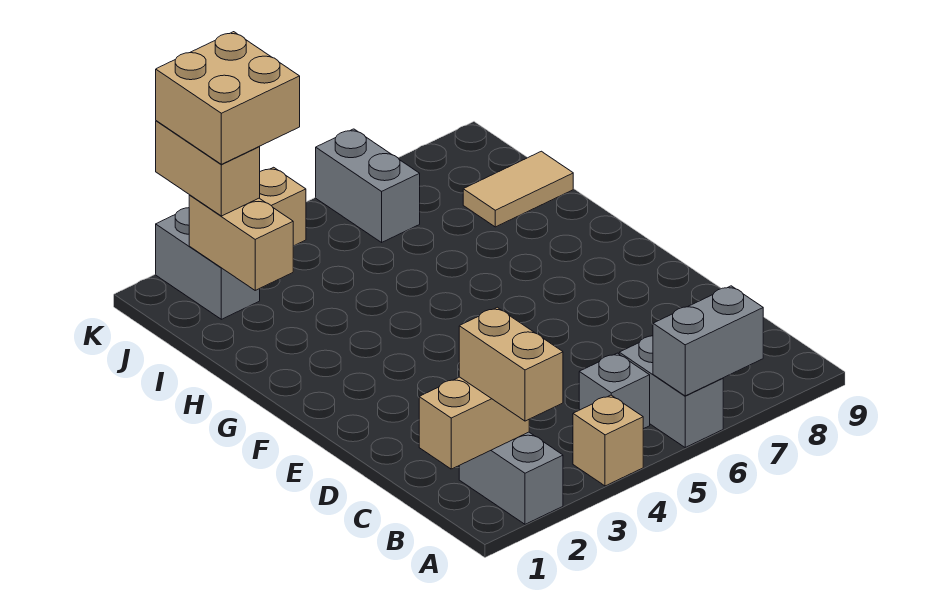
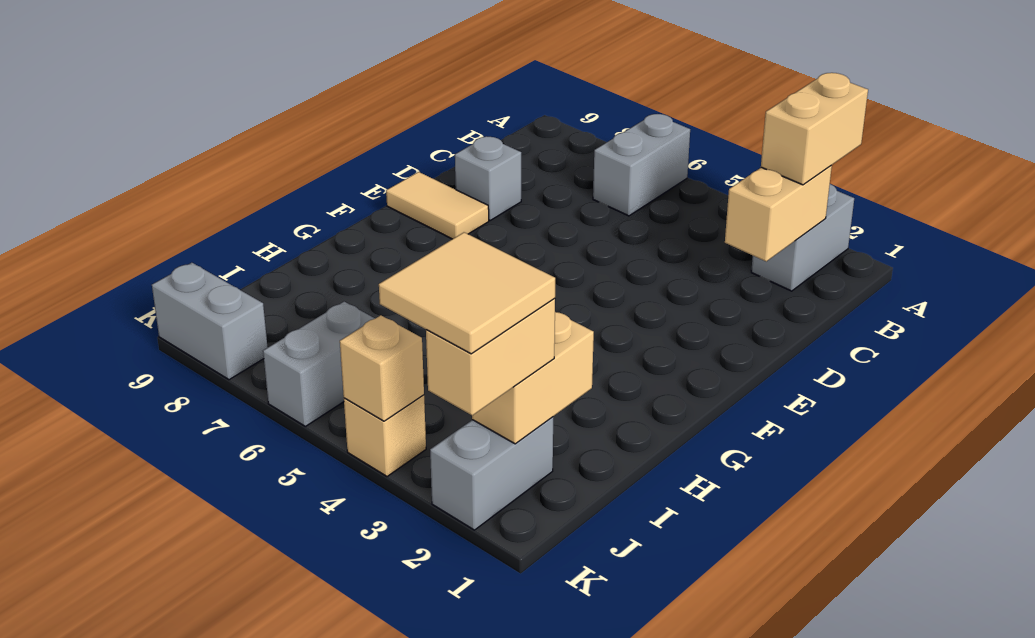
tan brick A4 level 1 -> tan brick K4 level 2
grey brick A6:A7 level 2 -> grey brick K8:K9 level 1
tan brick B1:B2 level 2 -> tan brick B2:C2 level 2
grey brick B5 level 1 -> grey brick D8 level 1
tan tile I8:I9 level 1 -> tan tile E8:E9 level 1
tan brick J2:K3 level 4 -> tan tile J2:K3 level 4

